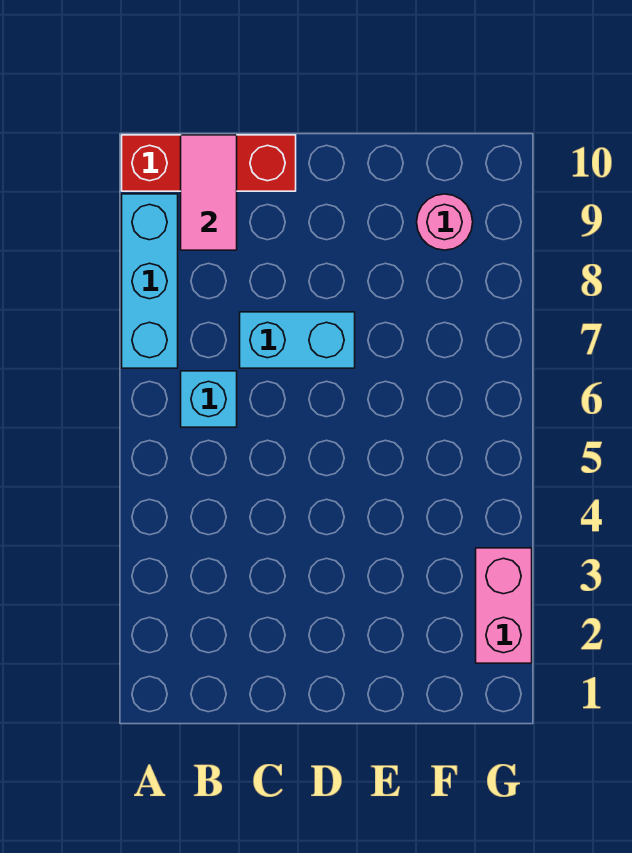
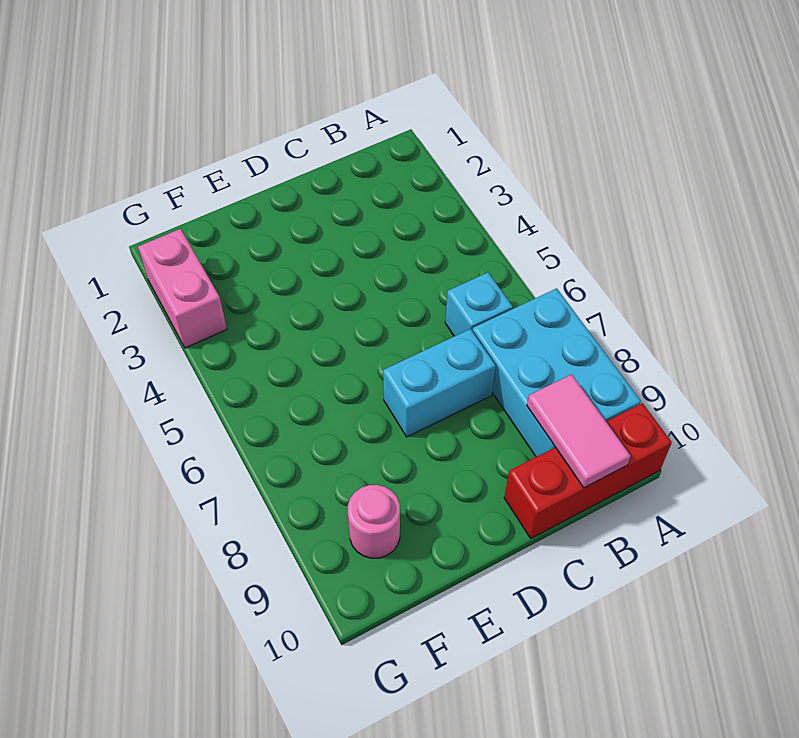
cyan brick A7:A9 level 1 -> cyan brick A7:B9 level 1

